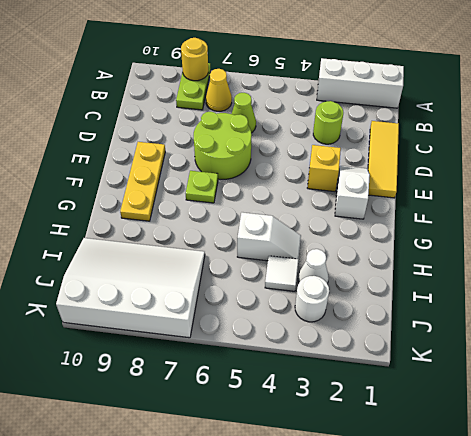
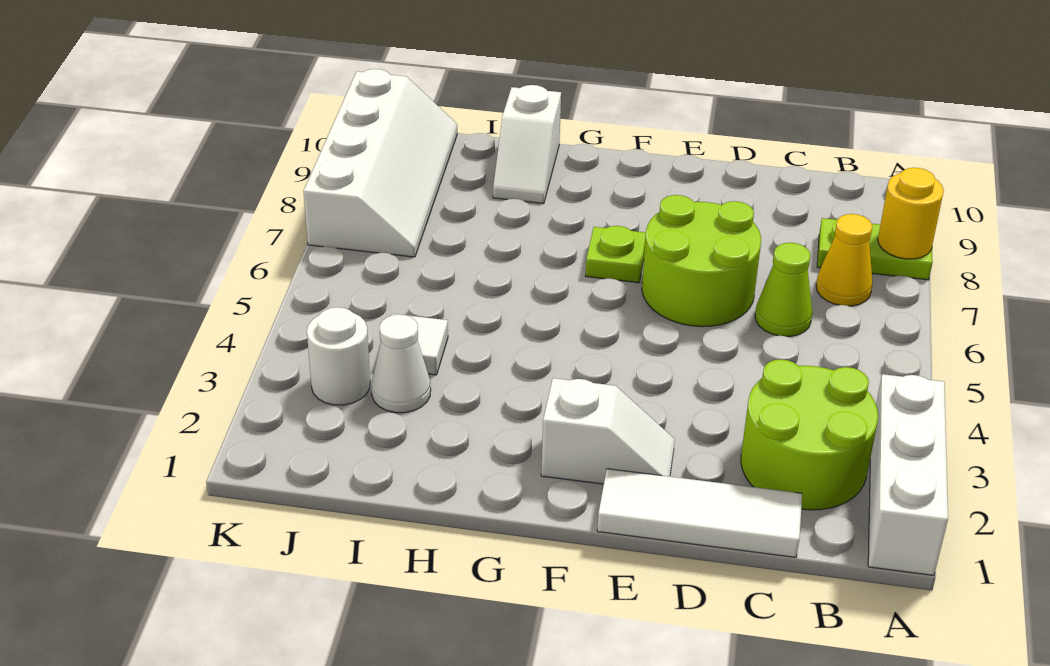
yellow tile C1:E1 level 1 -> white tile C1:E1 level 1
lime round brick C3 level 1 -> lime round brick B2:C3 level 1
yellow brick E3 level 1 -> none
yellow plate E9:G9 level 1 -> none
white slope H4:H5 level 1 top 5 -> white slope H9:H10 level 1 top 10
white slope I7:K10 level 1 top K -> white slope J7:K10 level 1 top K

